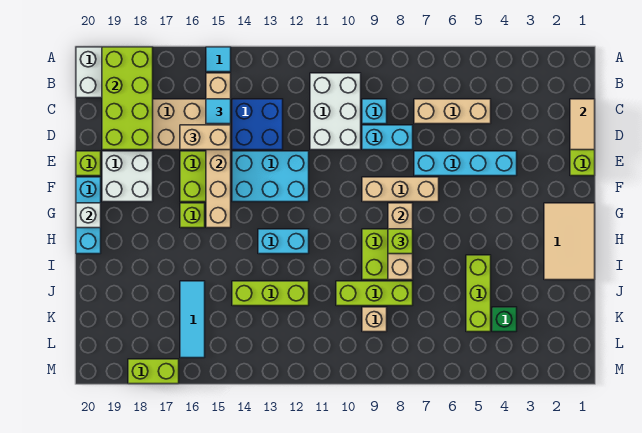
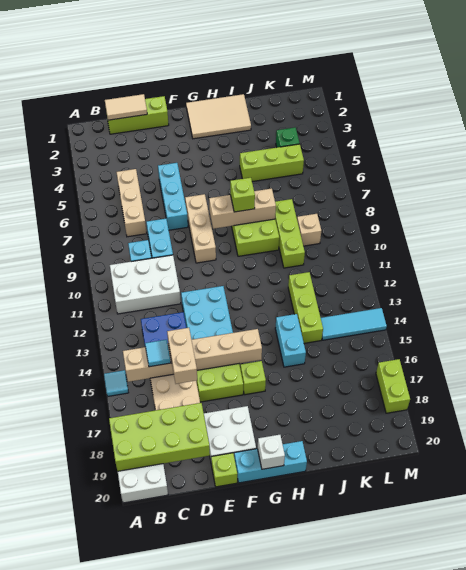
cyan brick E4:E7 level 1 -> cyan brick E5:E7 level 1
cyan brick H12:H13 level 1 -> cyan brick I14:I15 level 1
cyan tile J16:L16 level 1 -> cyan tile K14:M14 level 1

